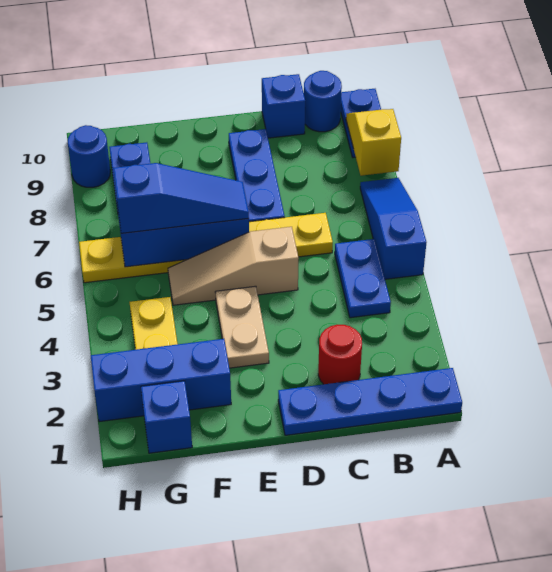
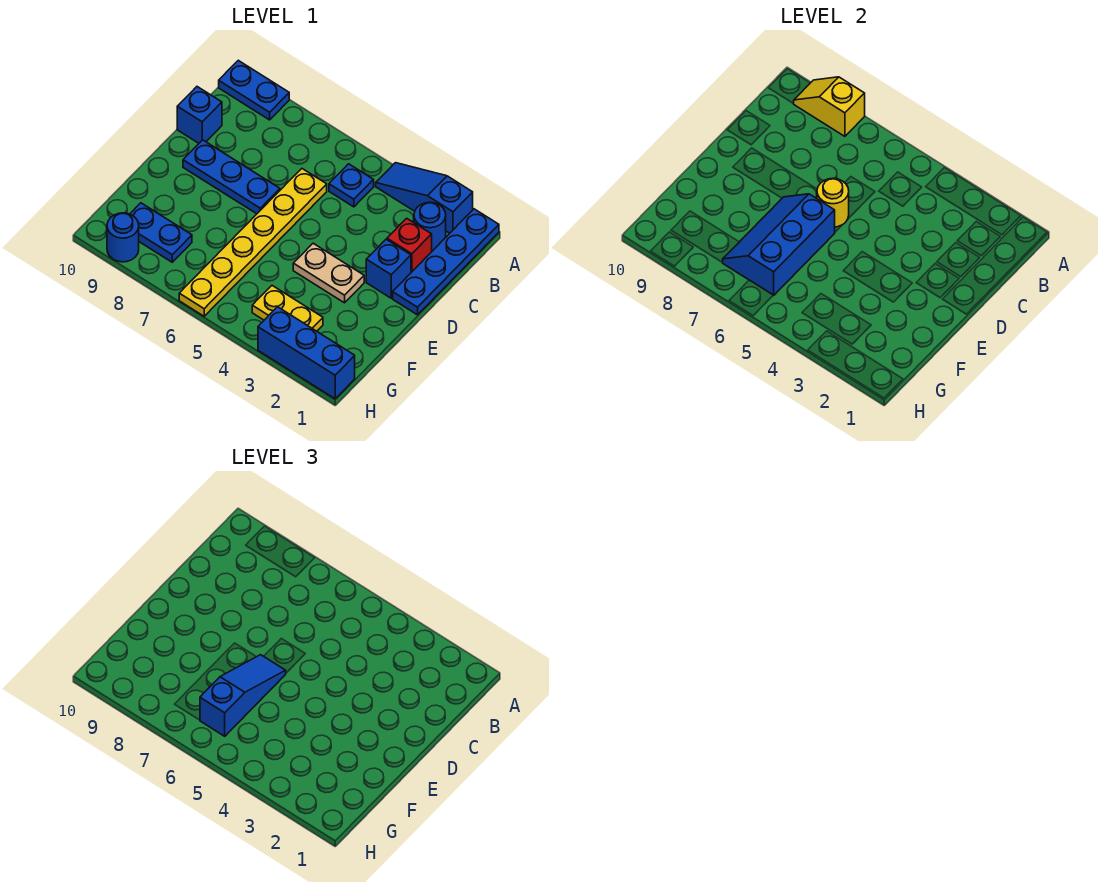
blue slope A5:A7 level 1 top 5 -> blue slope A2:A4 level 1 top 2
blue plate B4:B5 level 1 -> blue plate B5 level 1
blue round brick B10 level 1 -> blue round brick B2 level 1
red round brick C2 level 1 -> red brick C2 level 1
tan slope D5:F5 level 1 top D -> none
none -> yellow round brick D6 level 2
blue brick F2:H2 level 1 -> blue brick H1:H3 level 1
blue brick G1 level 1 -> blue brick D2 level 1

